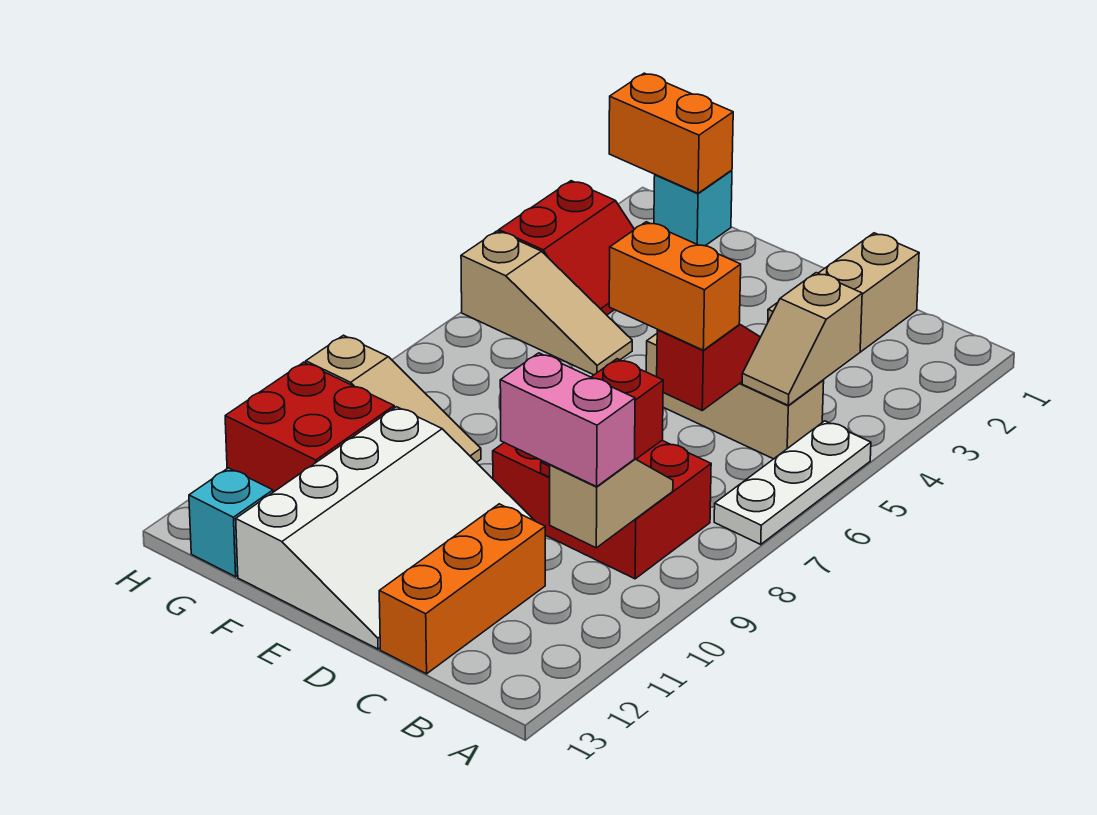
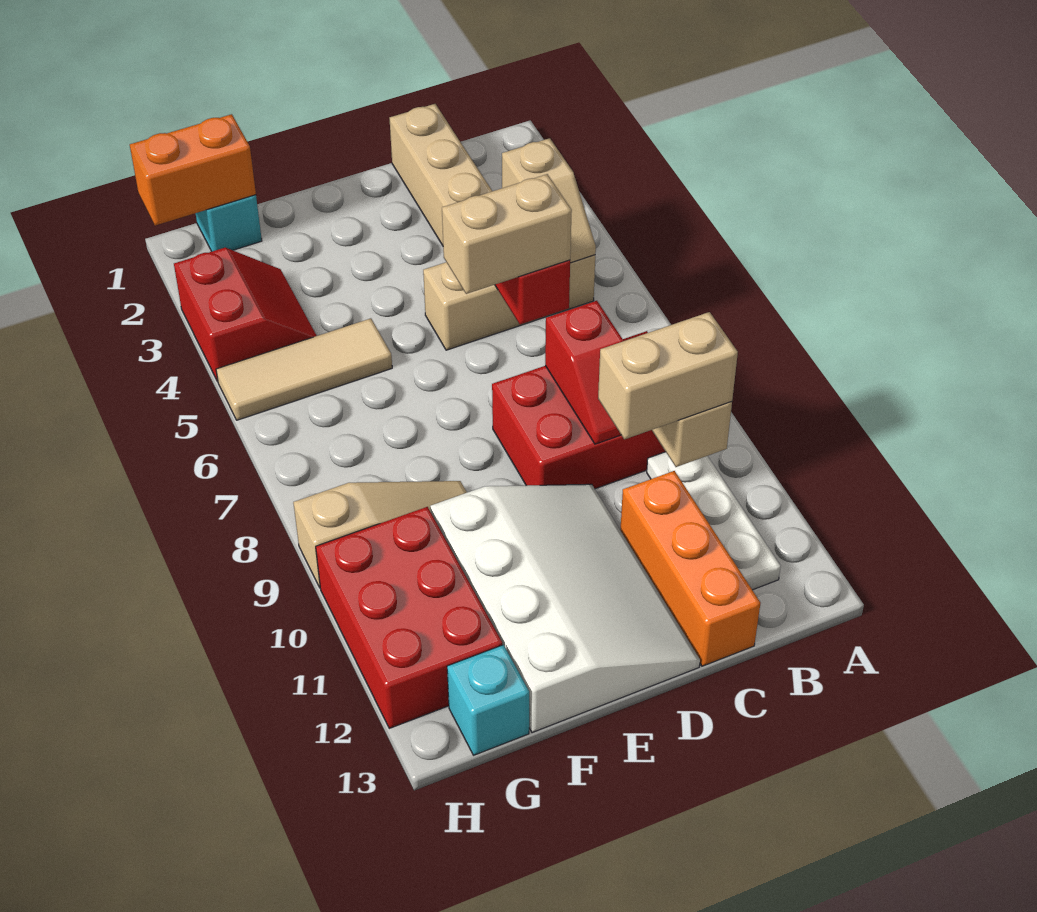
white plate A5:A7 level 1 -> white plate B10:B12 level 1
pink brick B10:C10 level 3 -> tan brick B10:C10 level 3
orange brick C6:D6 level 3 -> tan brick C6:D6 level 3
tan slope F5:H5 level 1 top H -> tan tile F5:H5 level 1
red brick G10:H11 level 1 -> red brick G10:H12 level 1

